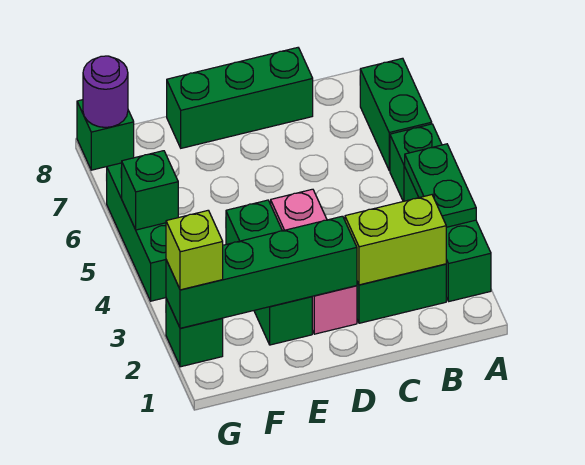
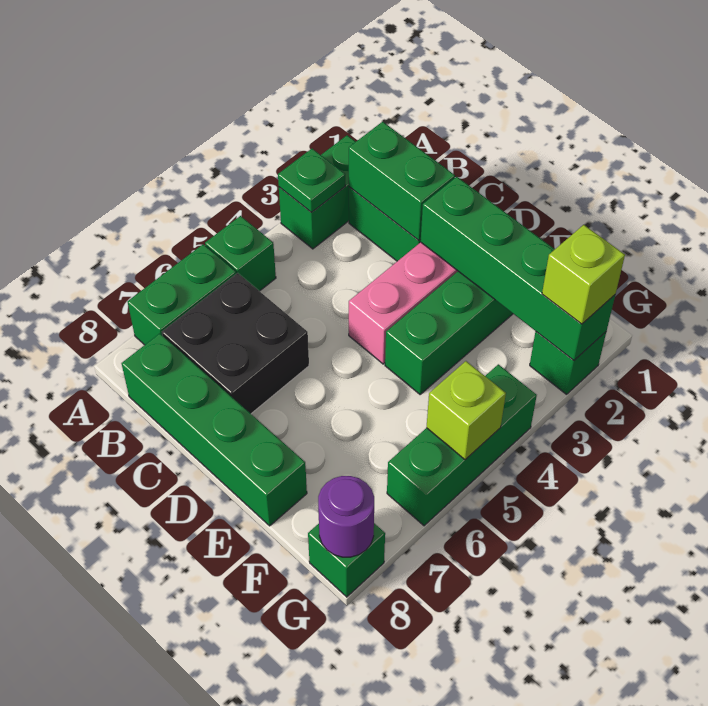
green plate A3:A4 level 2 -> green plate A3 level 2
lime brick B2:C2 level 2 -> green brick B2:C2 level 2
none -> black brick B6:C7 level 1
green brick C8:E8 level 1 -> green brick B8:E8 level 1
green brick G5 level 2 -> lime brick G5 level 2

